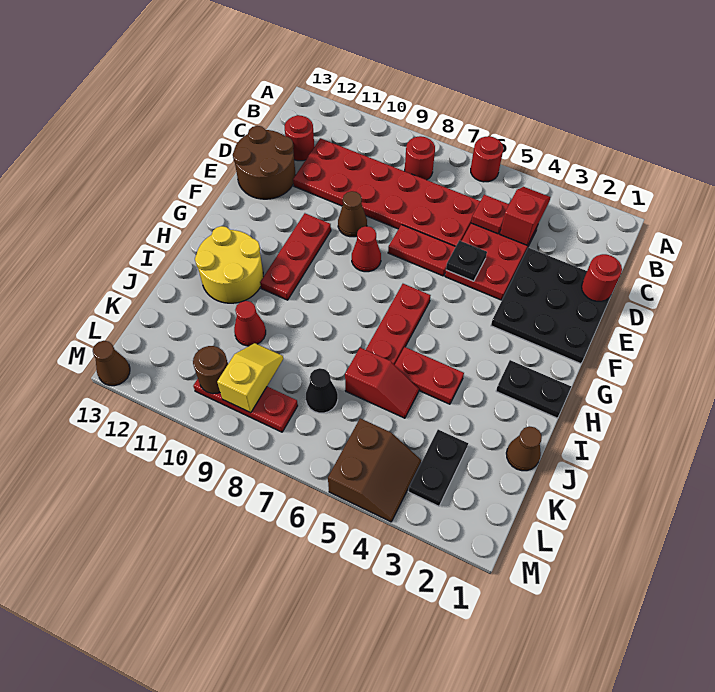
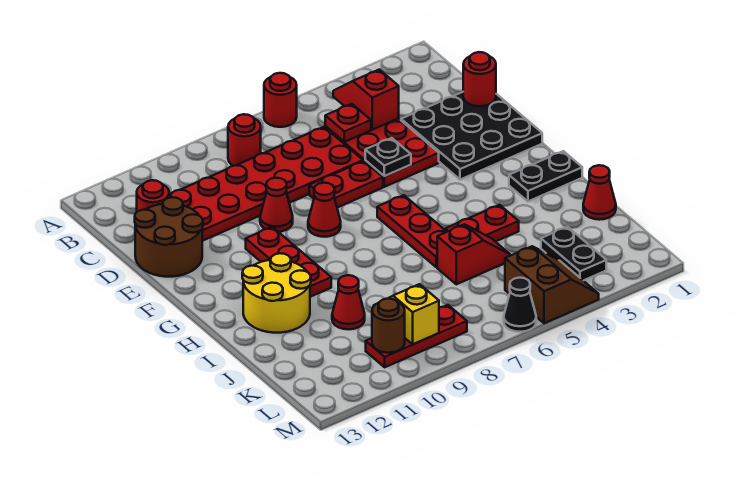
brown cone E9 level 1 -> red cone E9 level 1
brown cone J1 level 1 -> red cone J1 level 1
black cone K7 level 1 -> black cone M6 level 1
brown cone M13 level 1 -> none

